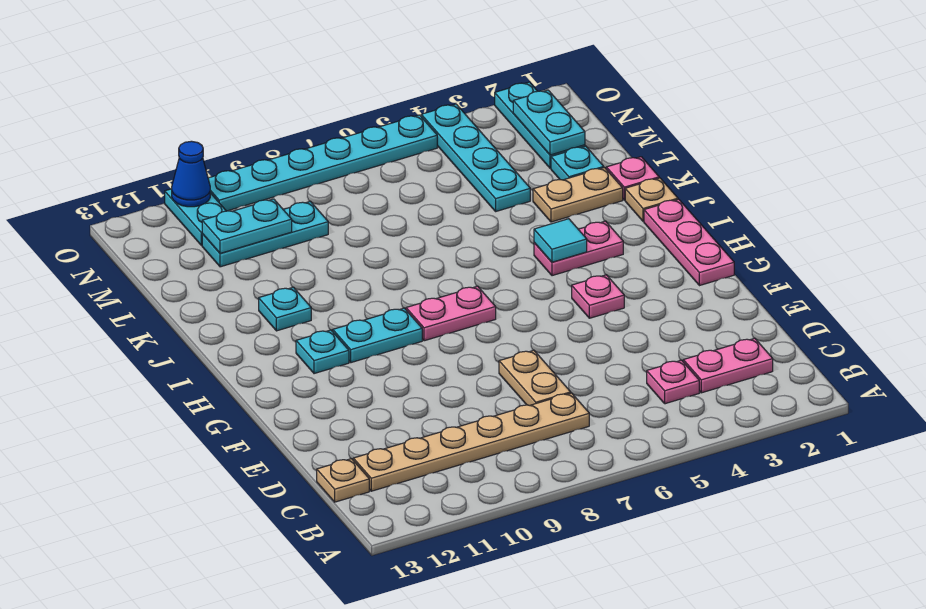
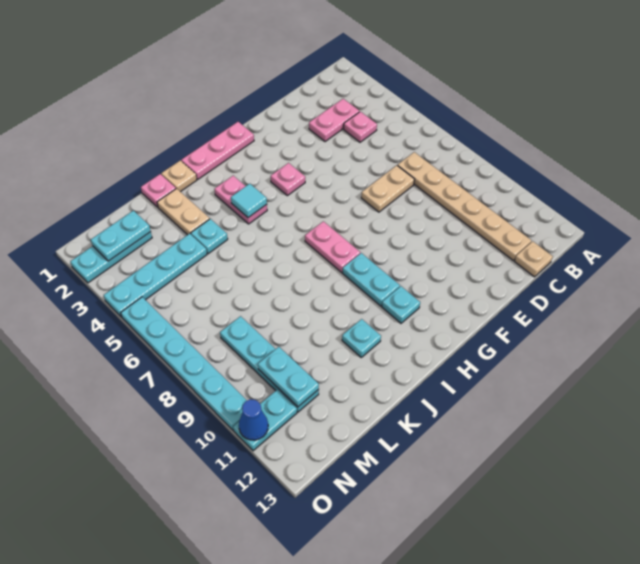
pink plate C2:C3 level 1 -> pink plate C3:D3 level 1
cyan plate L2 level 1 -> cyan plate K4 level 1
cyan plate M9:M11 level 1 -> cyan plate M8:M11 level 1

